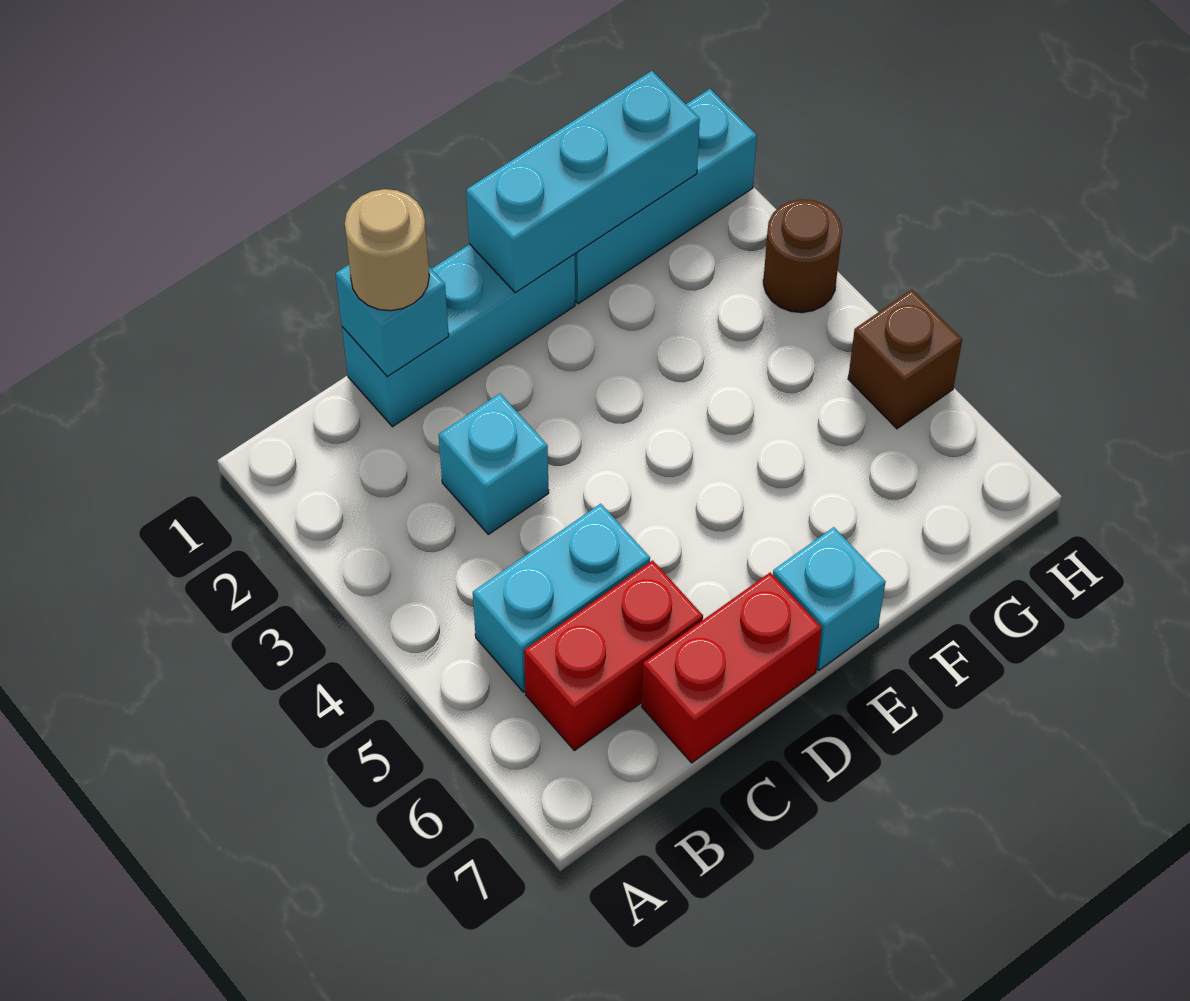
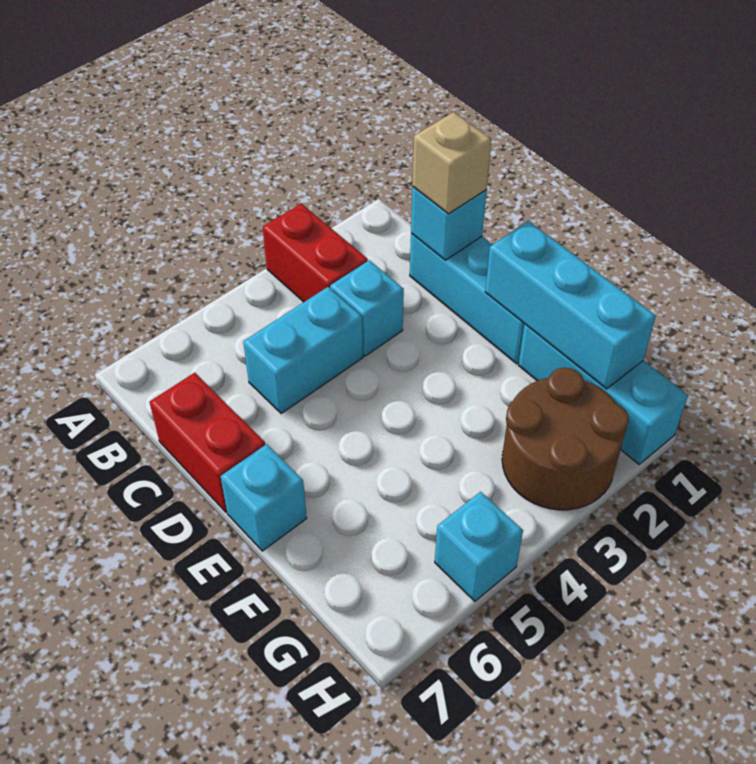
cyan brick B5:C5 level 1 -> cyan brick C4:C5 level 1
red brick B6:C6 level 1 -> red brick A3:B3 level 1
tan round brick C1 level 3 -> tan brick C1 level 3
brown round brick H3 level 1 -> brown round brick G2:H3 level 1
brown brick H5 level 1 -> cyan brick H5 level 1

